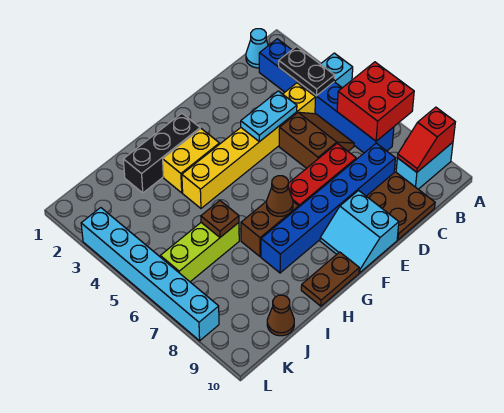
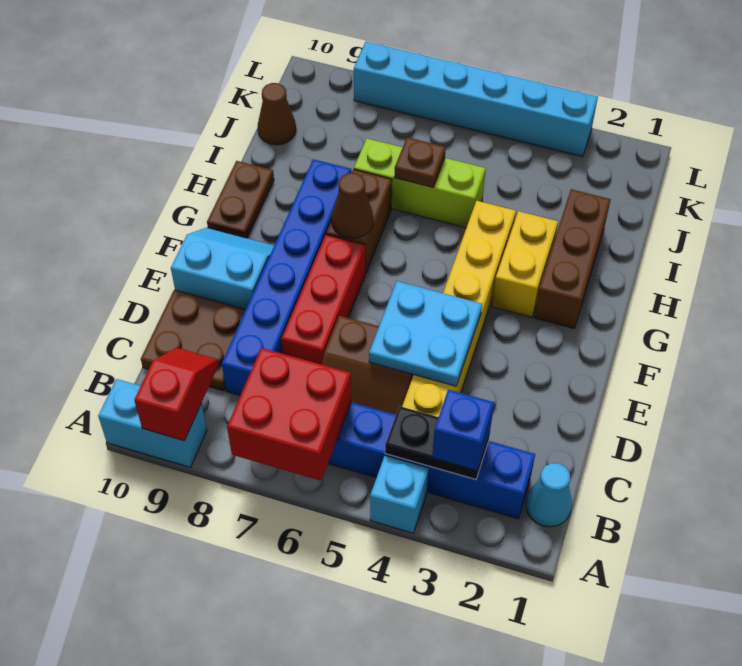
cyan brick A9:B9 level 1 -> cyan brick A9:A10 level 1
none -> blue brick B3 level 3
cyan plate D4:E4 level 2 -> cyan plate D4:E5 level 2
black brick G2:I2 level 1 -> brown brick G2:I2 level 1
lime brick I6:K6 level 1 -> lime brick I5:I7 level 1

